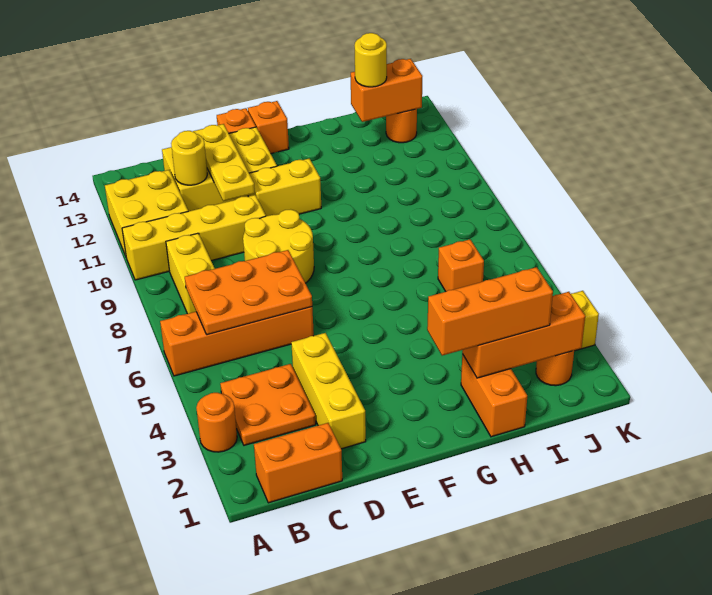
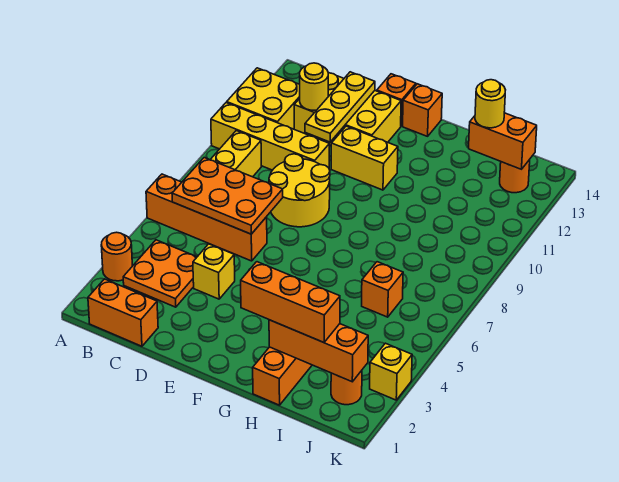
yellow brick D2:D4 level 1 -> yellow brick D4 level 1

